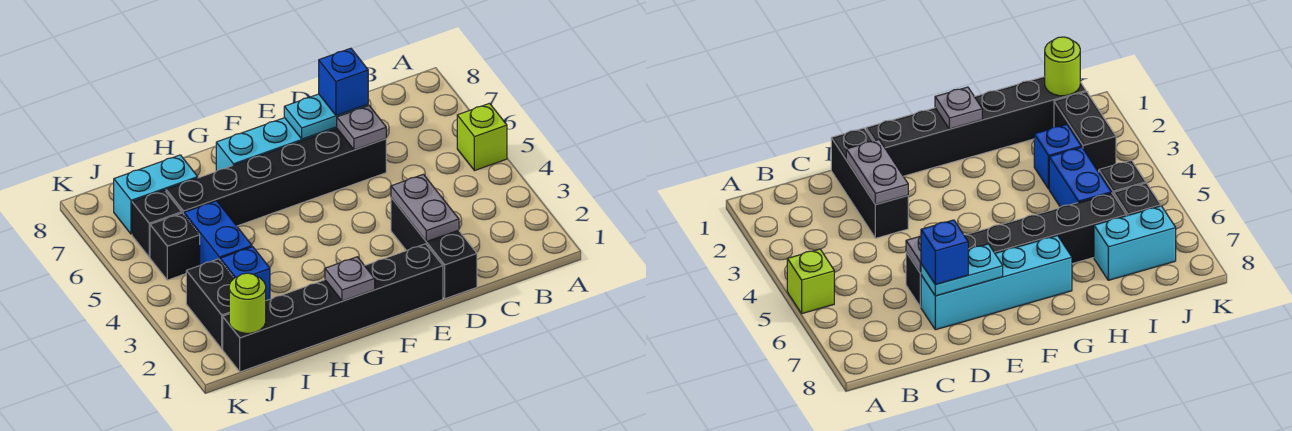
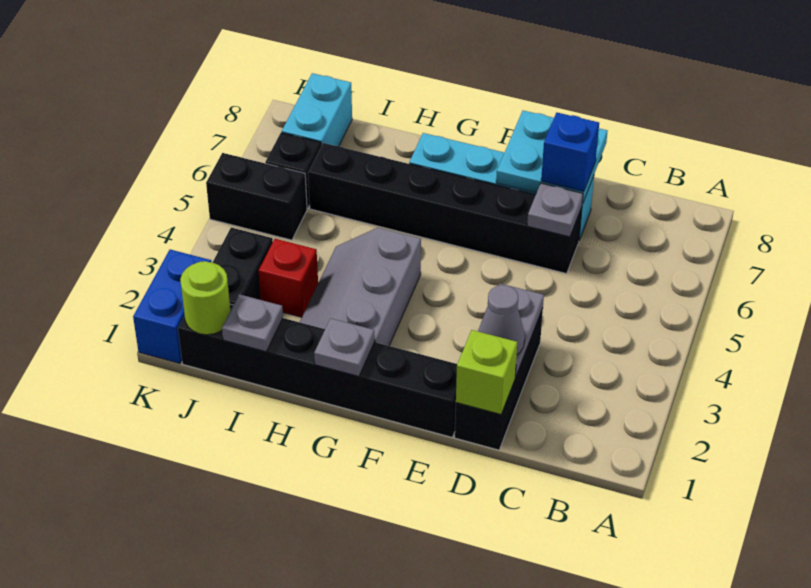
lime brick A5 level 1 -> lime brick D1 level 2
none -> grey cone D2 level 3
cyan plate D7:E7 level 2 -> cyan plate D7:E8 level 2
none -> grey slope G2:H4 level 1 top G
none -> grey plate I1 level 2
blue brick I3 level 1 -> red brick I3 level 1
blue brick I4:I5 level 1 -> blue brick K1:K2 level 1
cyan brick I7:J7 level 1 -> cyan brick J7:J8 level 1
black brick J5 level 1 -> black brick J5:K5 level 1

